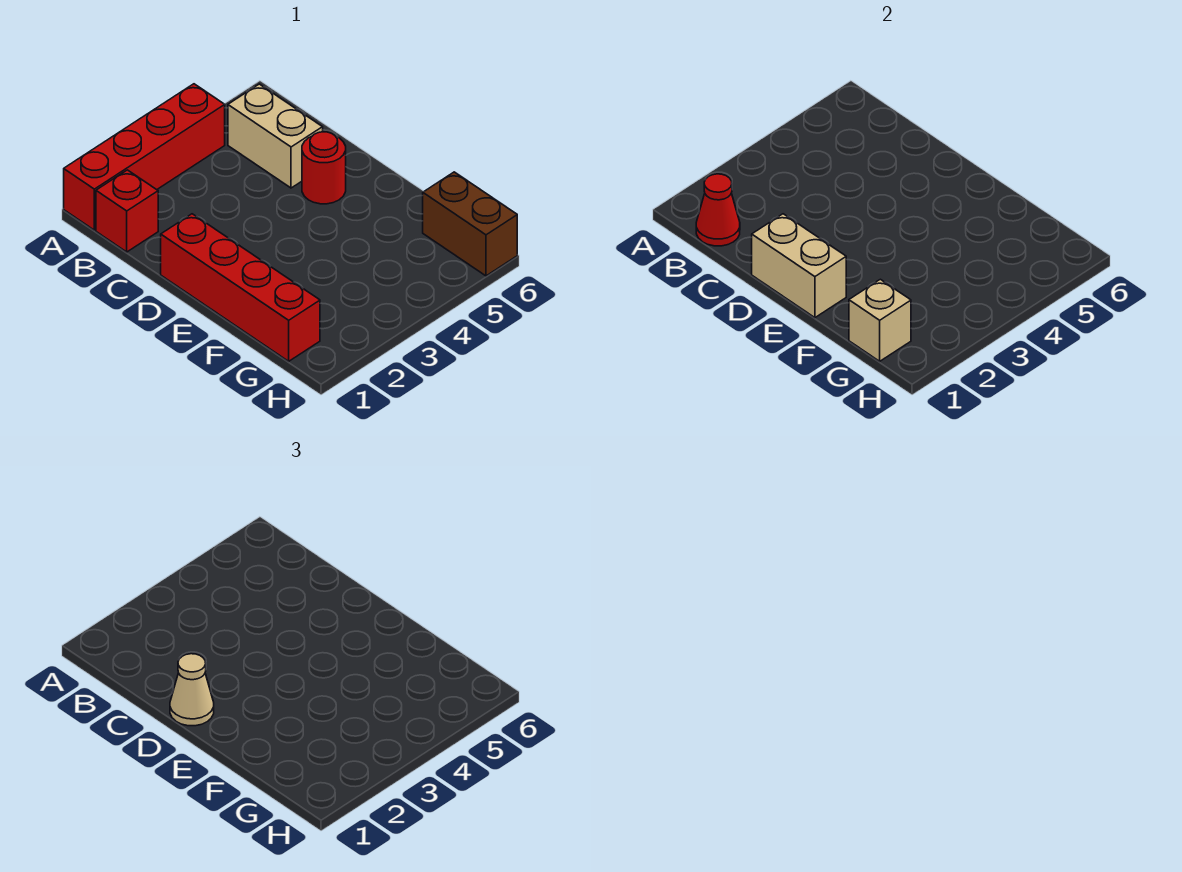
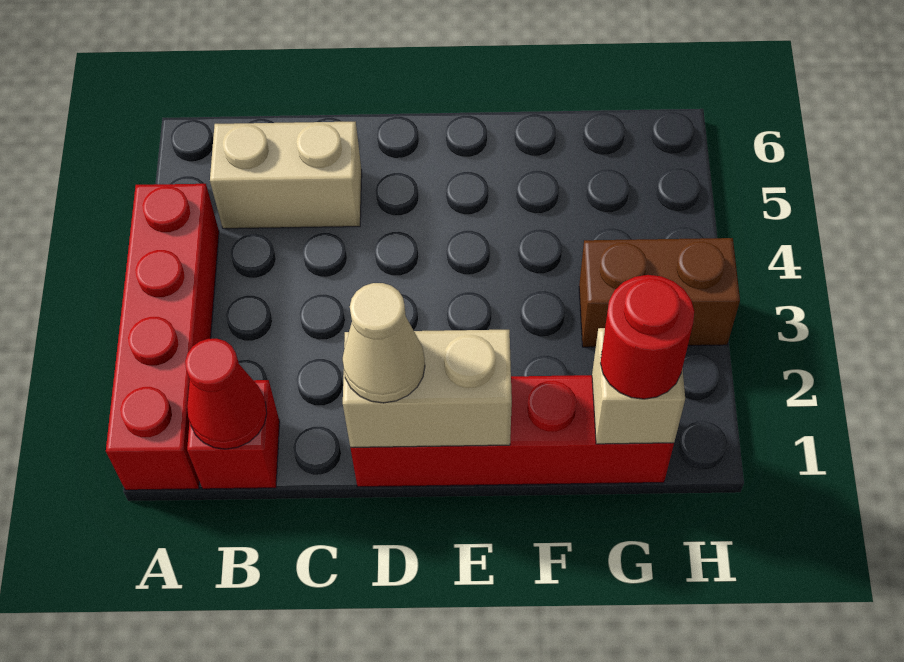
red round brick D5 level 1 -> red round brick G1 level 3
brown brick G6:H6 level 1 -> brown brick G3:H3 level 1

